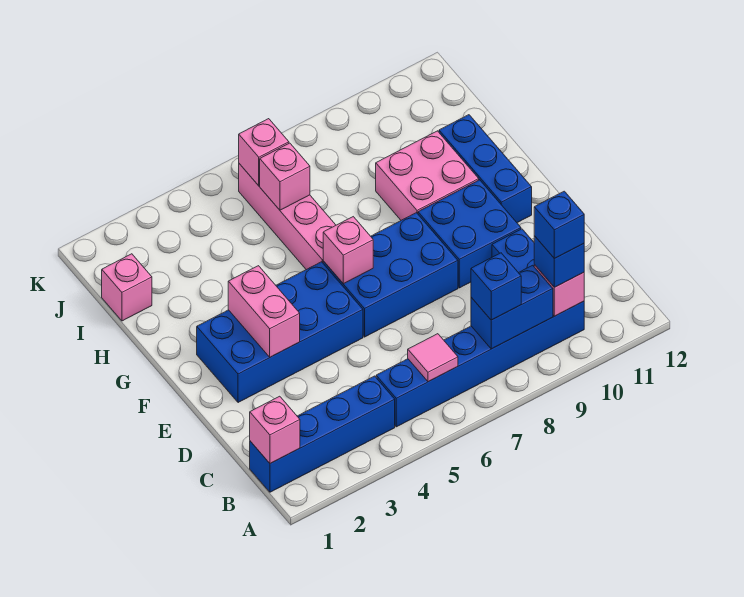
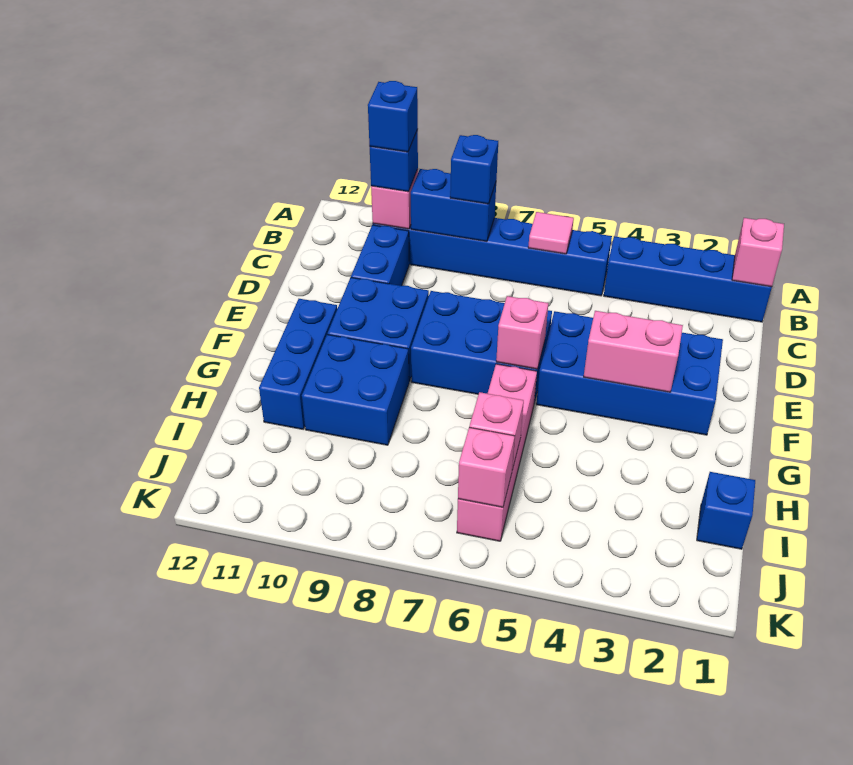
pink brick E3:F3 level 2 -> pink brick F3:F4 level 2
pink brick G9:H10 level 1 -> blue brick G9:H10 level 1
pink brick I1 level 1 -> blue brick I1 level 1

